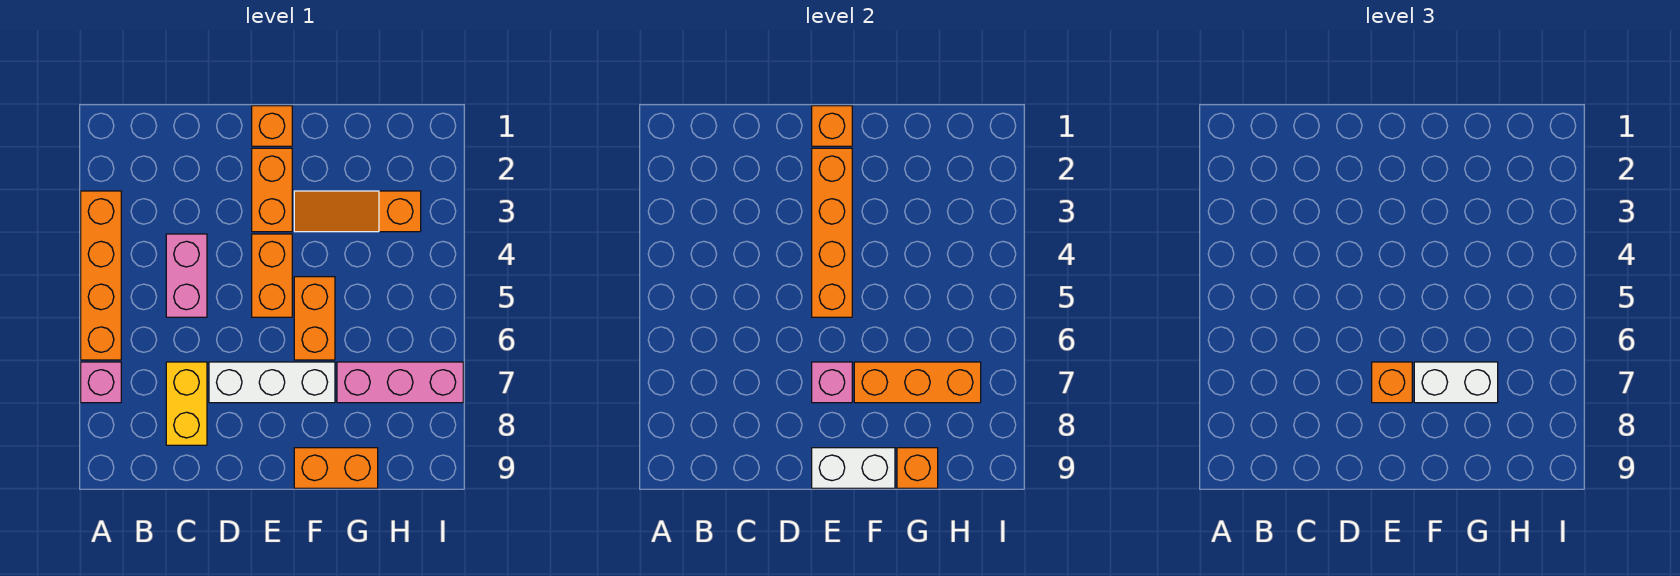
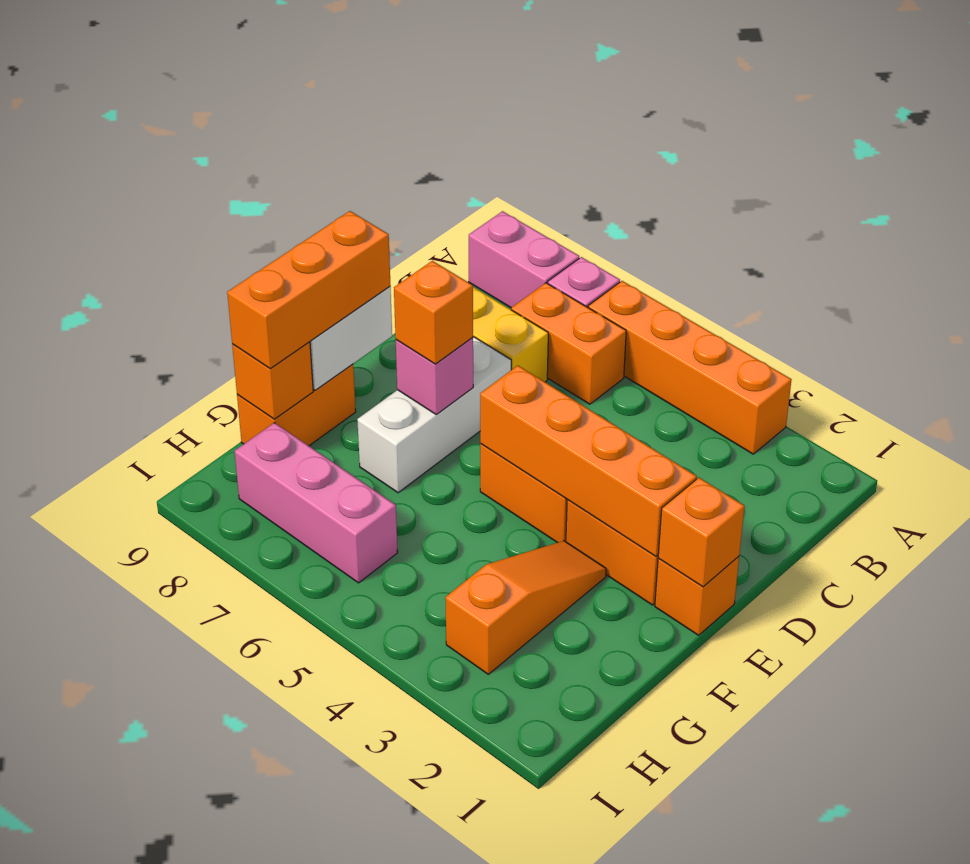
pink brick C4:C5 level 1 -> pink brick A8:A9 level 1
orange brick F5:F6 level 1 -> orange brick B6:B7 level 1
orange brick F7:H7 level 2 -> orange brick E9:G9 level 3
white brick F7:G7 level 3 -> none
pink brick G7:I7 level 1 -> pink brick H6:H8 level 1

